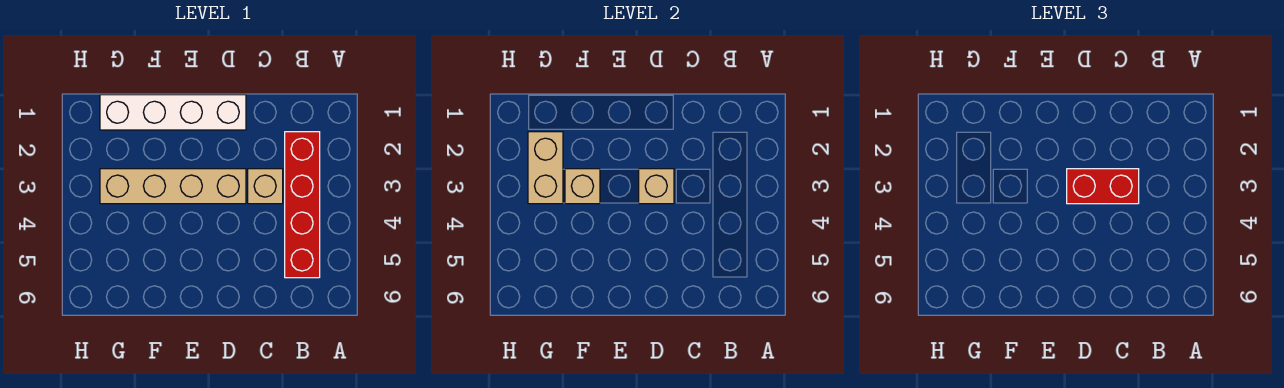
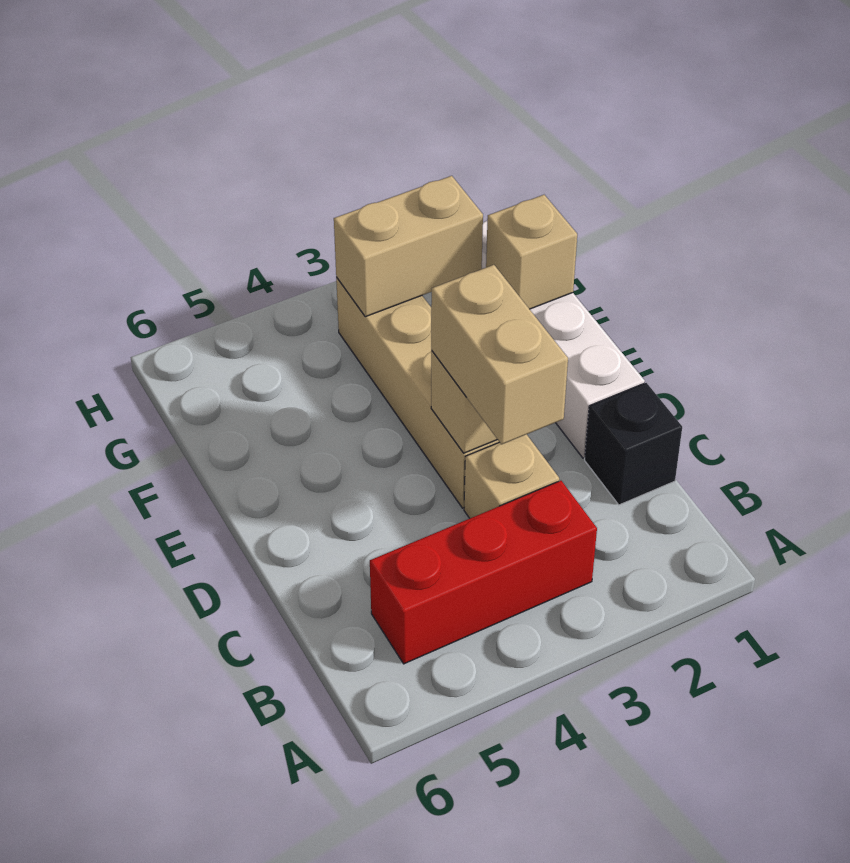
red brick B2:B5 level 1 -> red brick B3:B5 level 1
none -> black brick C1 level 1
red brick C3:D3 level 3 -> tan brick C3:D3 level 3
tan brick F3 level 2 -> tan brick F1 level 2

